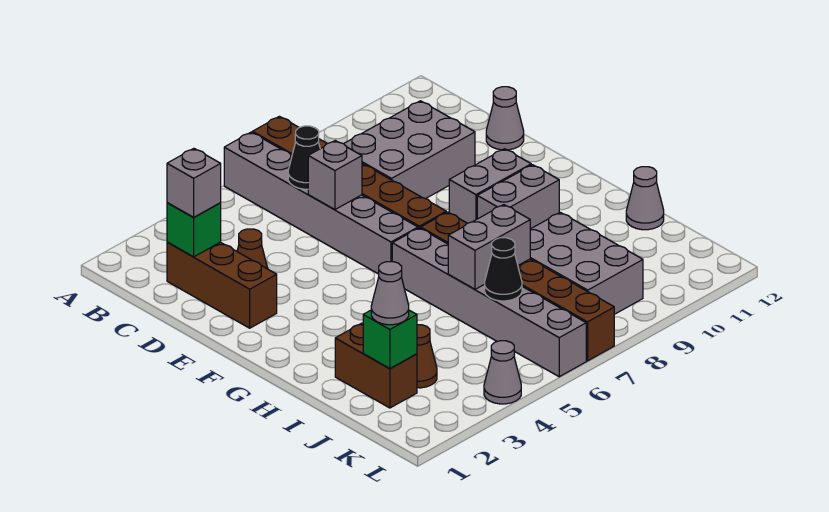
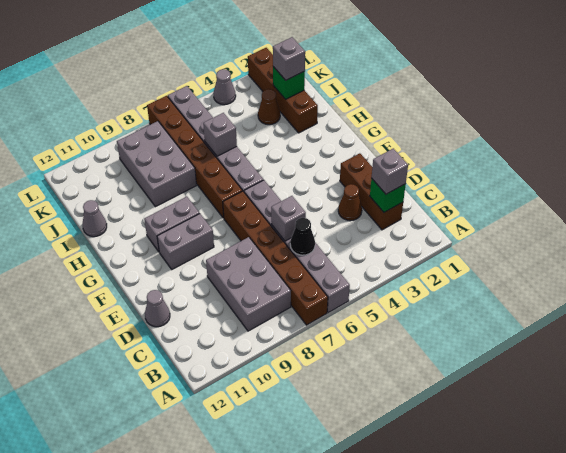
grey brick C8:D10 level 1 -> grey brick B8:D9 level 1
brown brick I2:J2 level 1 -> brown brick I2:L2 level 1
grey brick I6:I7 level 2 -> grey brick I6 level 2
grey cone J2 level 3 -> grey brick J2 level 3
black cone J6 level 2 -> none

